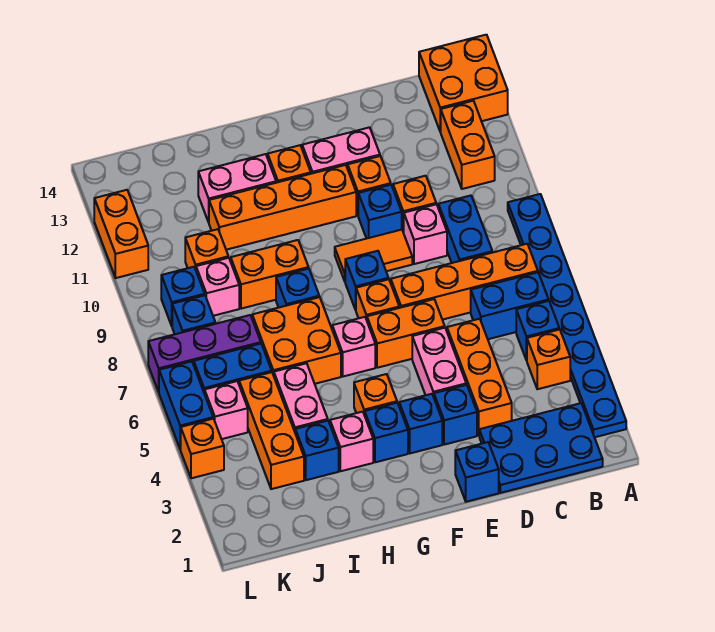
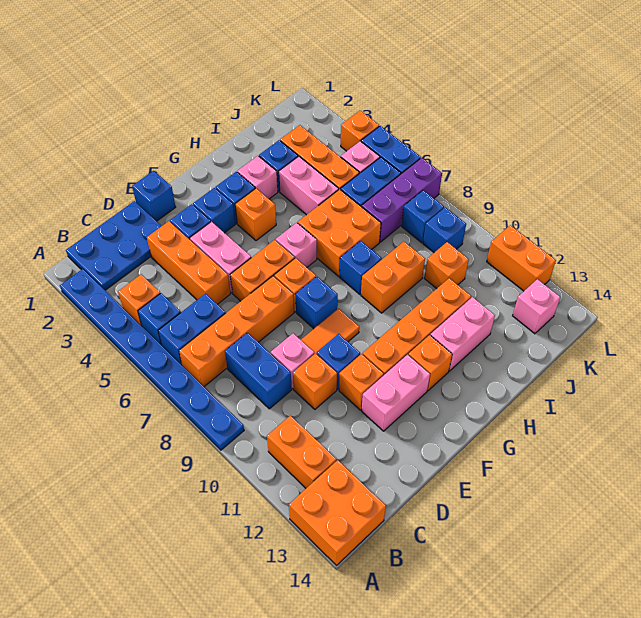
pink brick J9 level 1 -> pink brick K13 level 1

